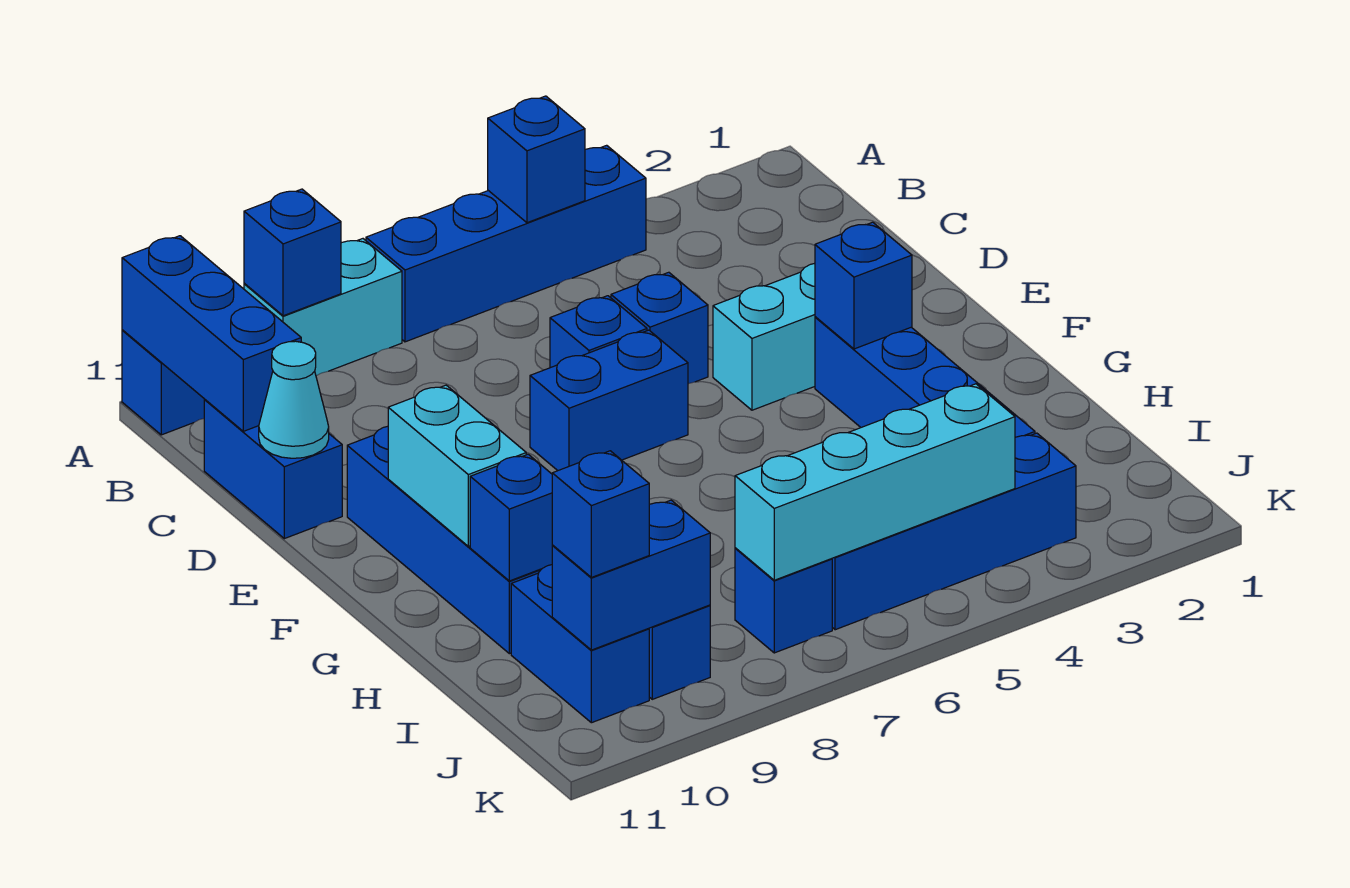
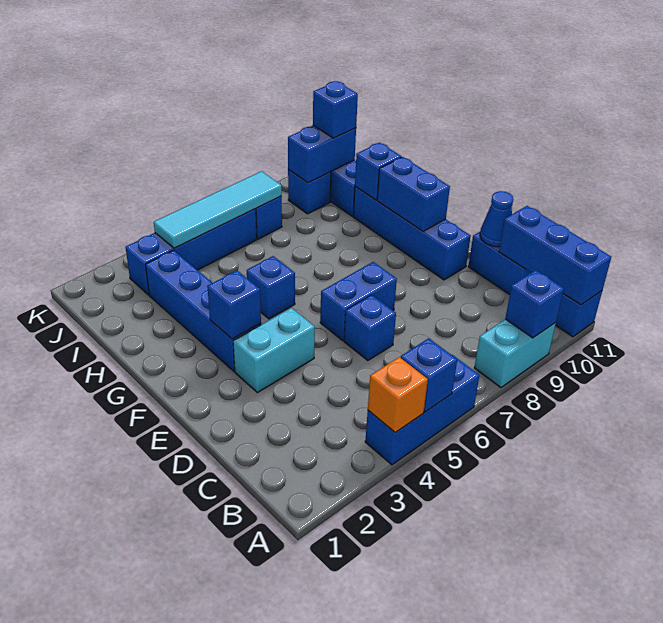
blue brick A4:A7 level 1 -> blue brick A4:A6 level 1
none -> orange brick A4 level 2
blue brick D5 level 1 -> blue brick G5 level 1
cyan cone D11 level 2 -> blue cone D11 level 2
cyan brick F10:G10 level 2 -> blue brick F10:G10 level 2
cyan brick J4:J7 level 2 -> cyan tile J4:J7 level 2

